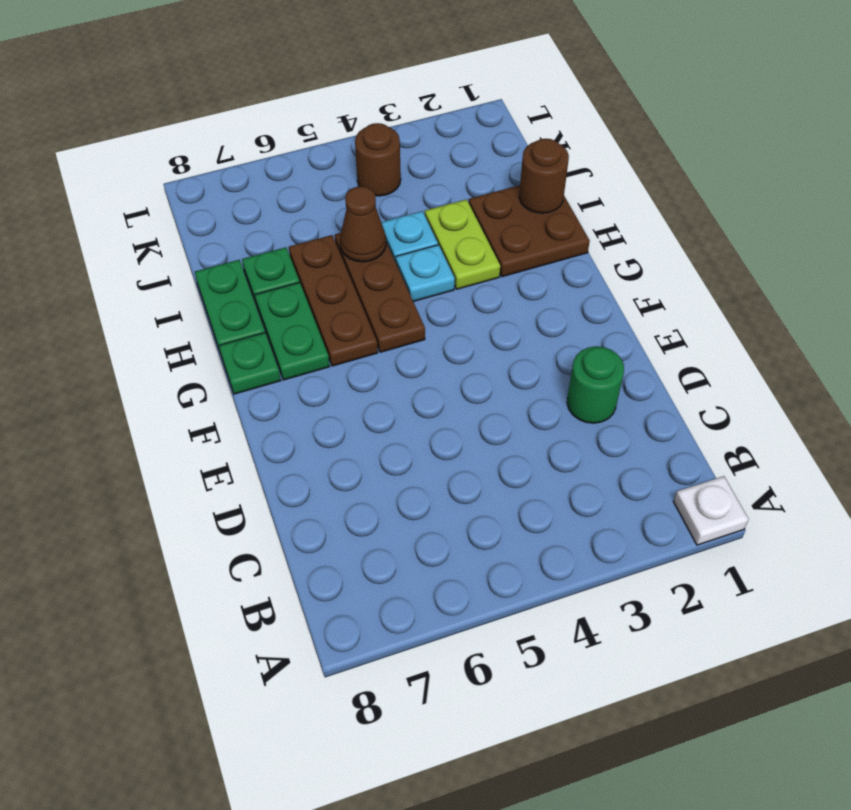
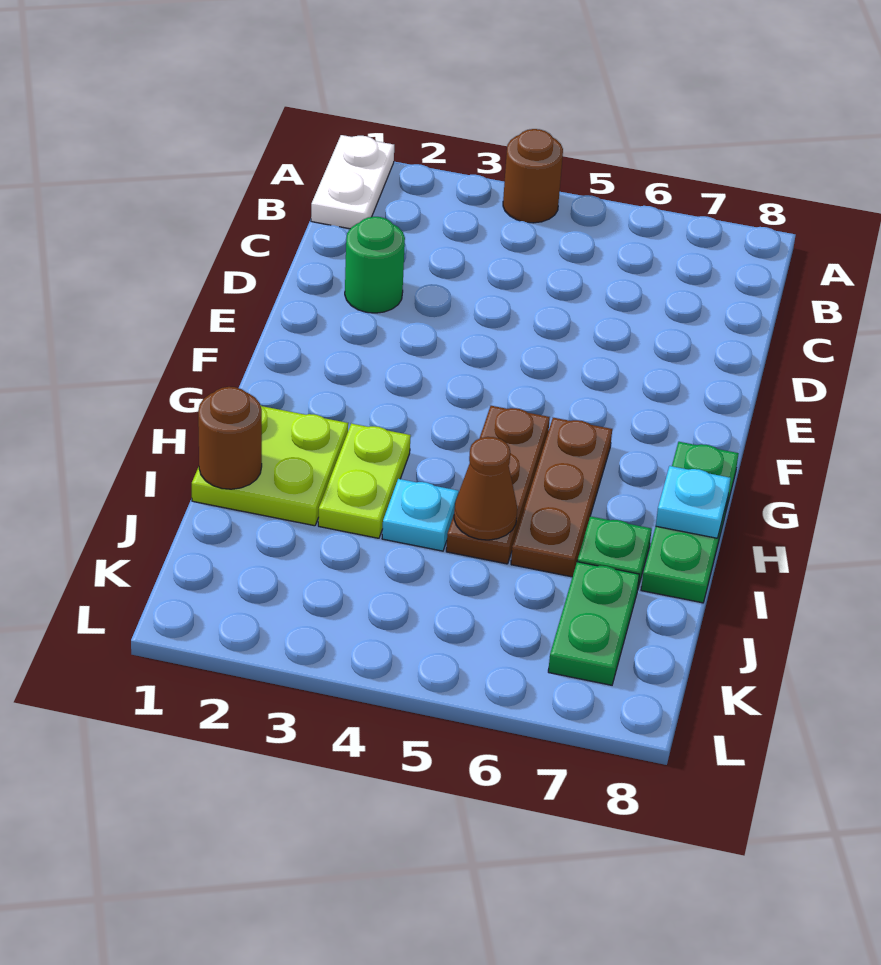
white plate A1 level 1 -> white plate A1:B1 level 1
green plate G7:H7 level 1 -> green plate J7:K7 level 1
brown plate H1:I2 level 1 -> lime plate H1:I2 level 1
cyan plate H4 level 1 -> cyan plate H8 level 2
brown round brick K4 level 1 -> brown round brick A4 level 1

